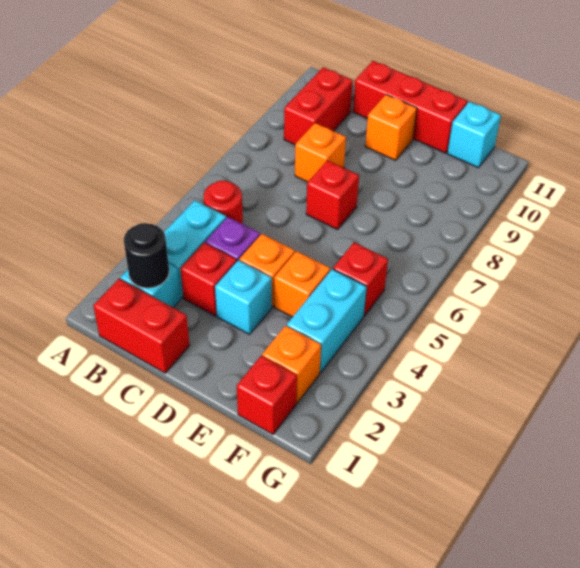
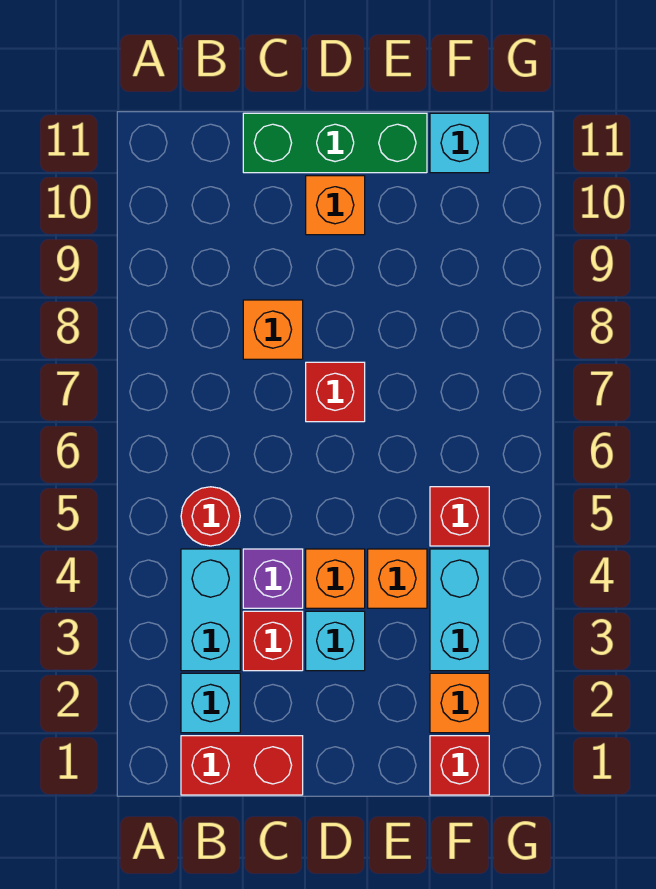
black round brick B2 level 2 -> none
red brick B9:B10 level 1 -> none
red brick C11:E11 level 1 -> green brick C11:E11 level 1

